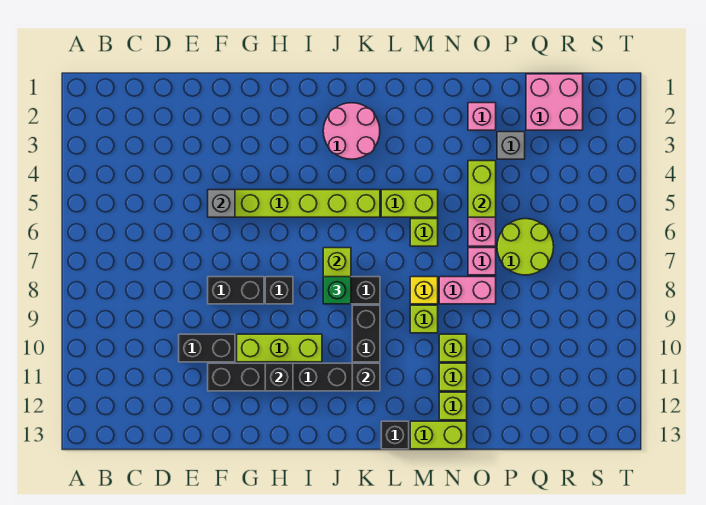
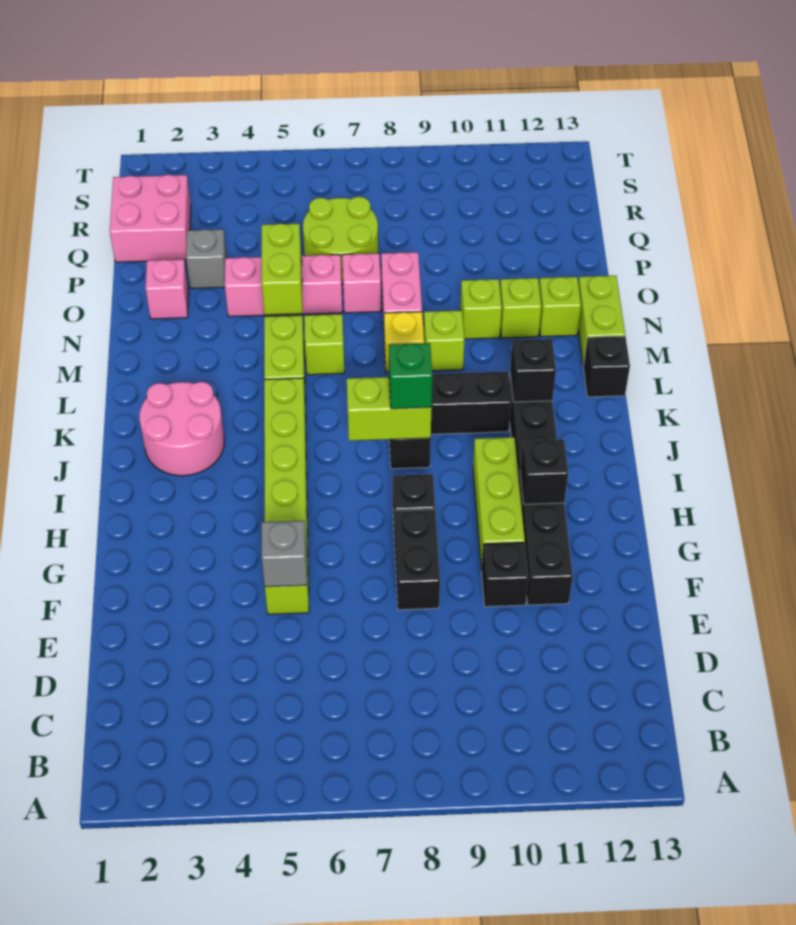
black brick E10:F10 level 1 -> black brick F10 level 1
lime brick O4:O5 level 2 -> lime brick N5:O5 level 2

